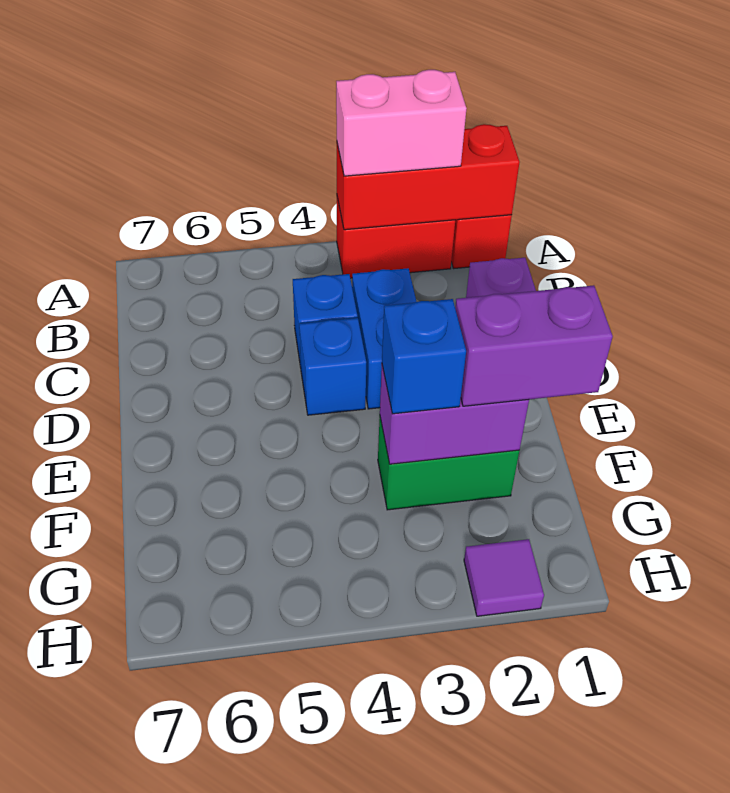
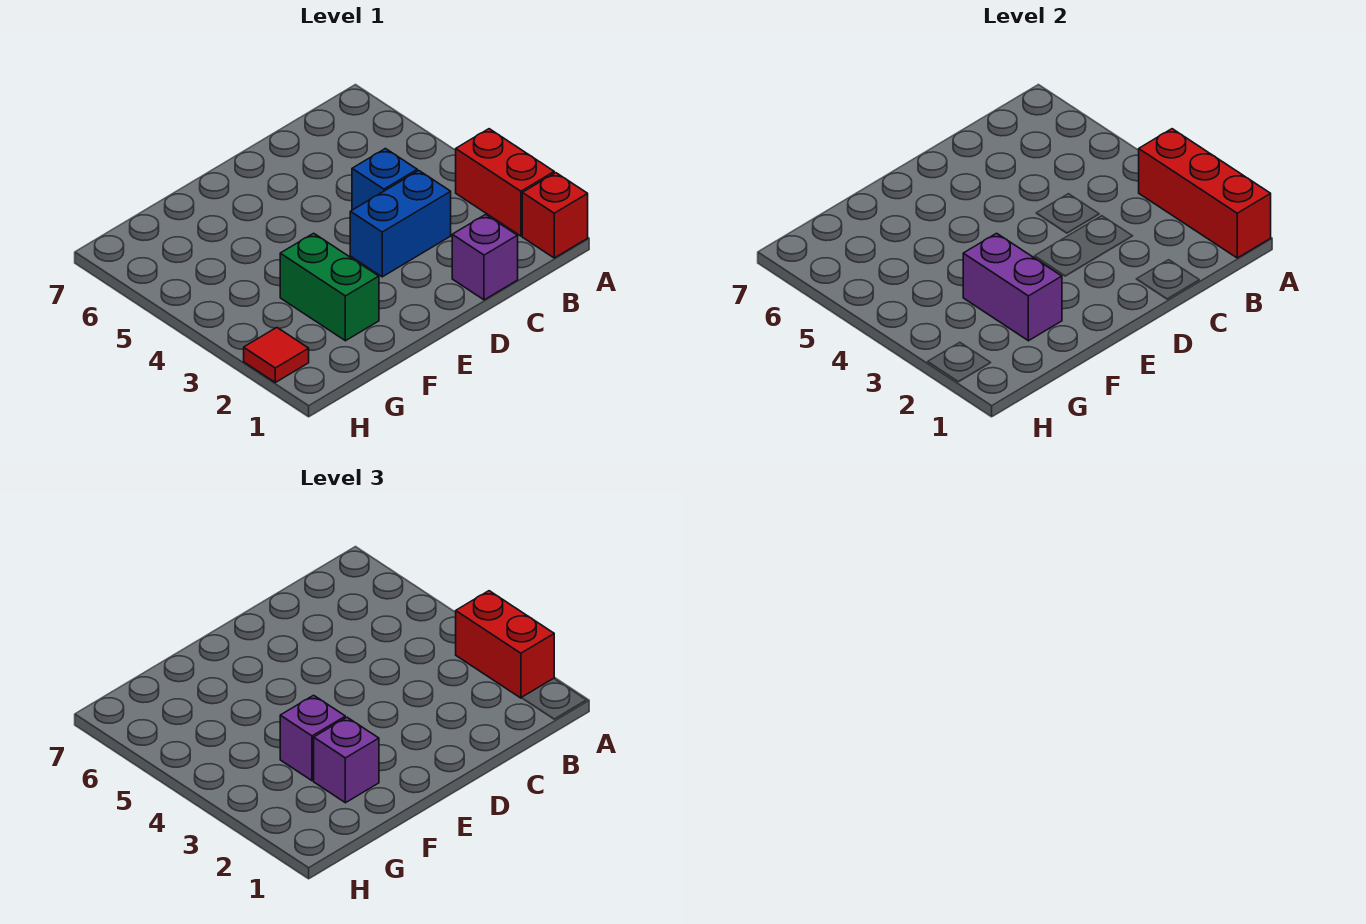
pink brick A2:A3 level 3 -> red brick A2:A3 level 3
blue brick D4 level 1 -> none
purple brick F1:F2 level 3 -> purple brick F2 level 3
blue brick F3 level 3 -> purple brick F3 level 3
purple tile H2 level 1 -> red tile H2 level 1

